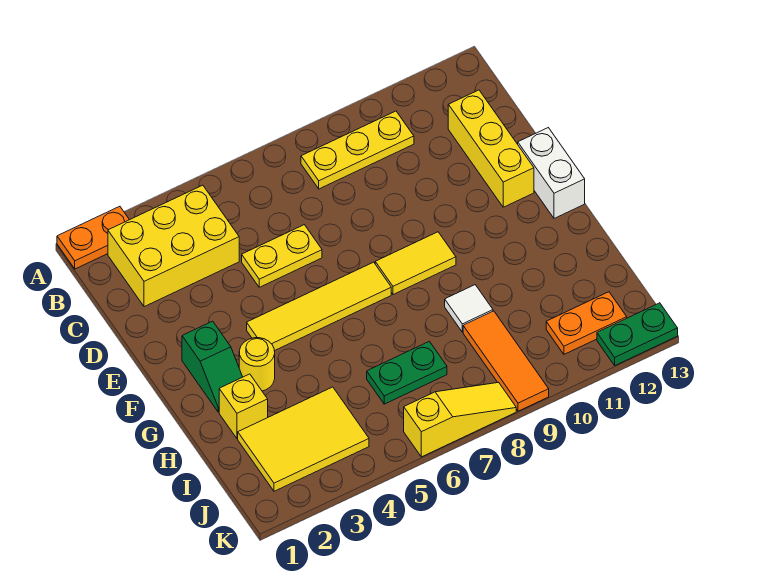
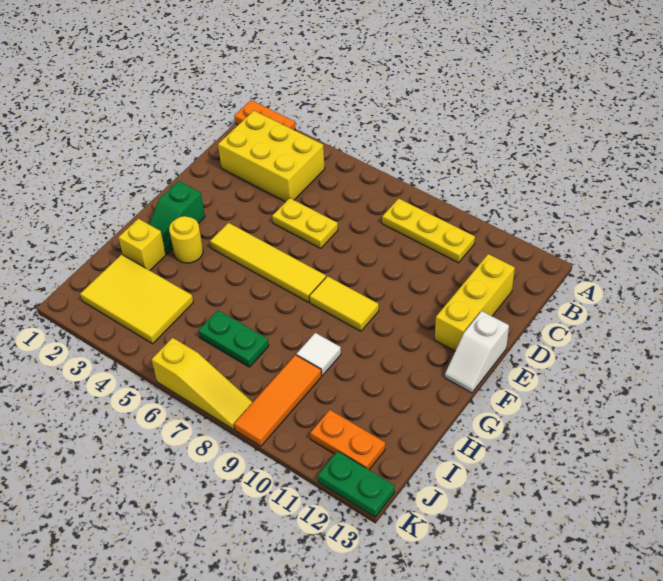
white brick E13:F13 level 1 -> white slope E13:F13 level 1 top E

